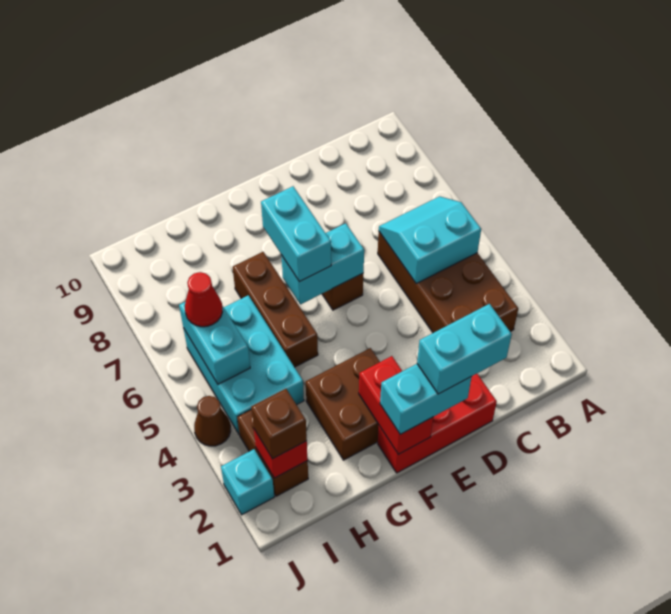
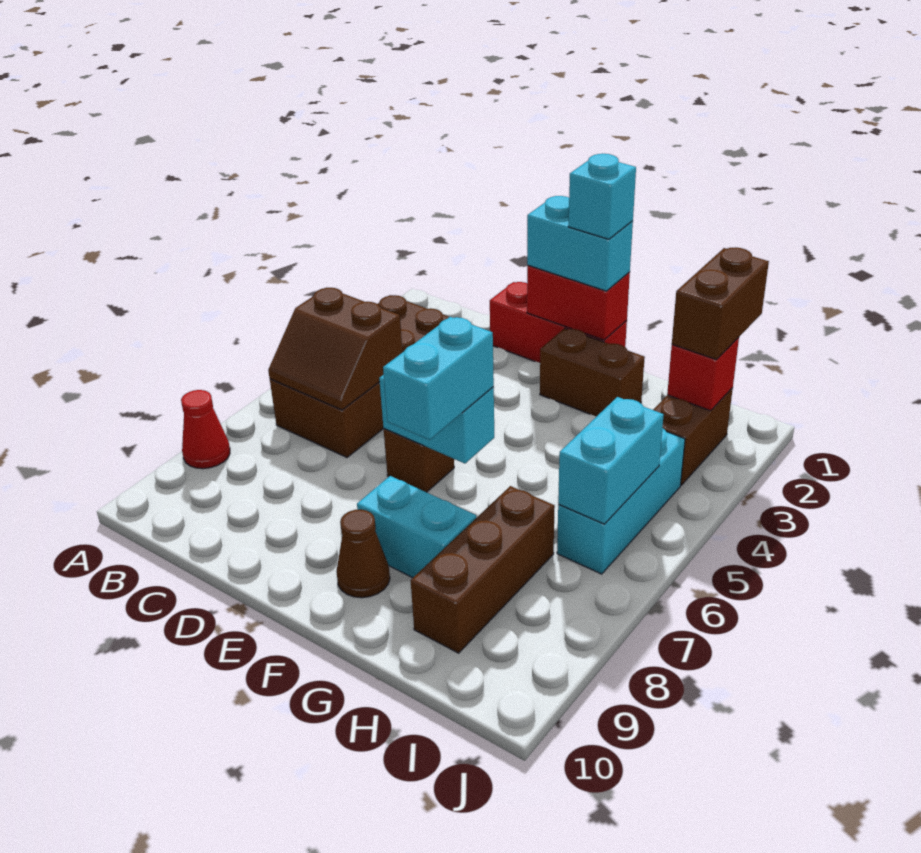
cyan slope B5:C6 level 2 top 5 -> brown slope B5:C6 level 2 top 5
cyan brick D1:E1 level 4 -> cyan brick F8:G8 level 1
red brick F1:F2 level 2 -> red brick E1:F1 level 2
brown brick F2:G3 level 1 -> brown brick F2:G2 level 1
brown brick G5:G7 level 1 -> brown brick H7:H9 level 1
cyan brick H4:I6 level 1 -> cyan brick I4:I6 level 1
brown brick I2 level 3 -> brown brick I1:I2 level 3
red cone I6 level 3 -> red cone A8 level 1
cyan brick J2 level 1 -> cyan brick F1 level 4
brown cone J4 level 1 -> brown cone F9 level 1

